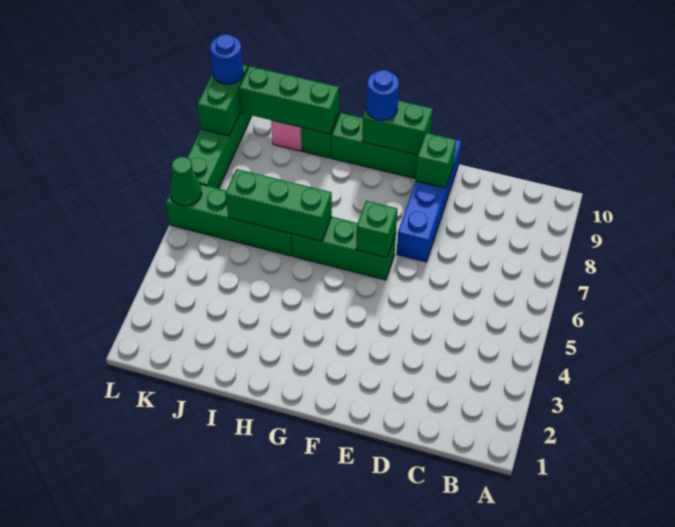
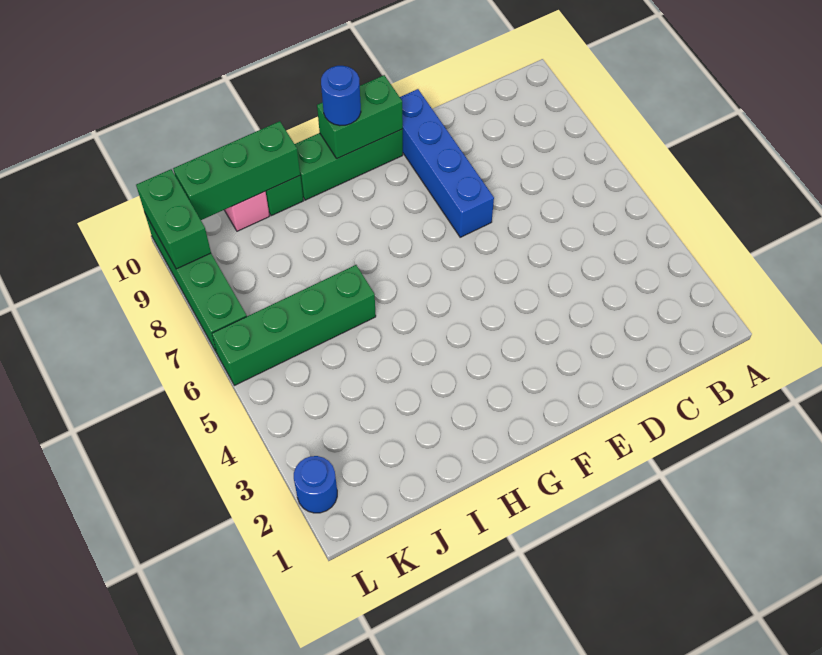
green brick E9 level 2 -> none
green brick F6:H6 level 1 -> none
green brick F6 level 2 -> none
green brick H6:J6 level 2 -> none
green cone L6 level 2 -> none
blue round brick L10 level 3 -> blue round brick L2 level 1

